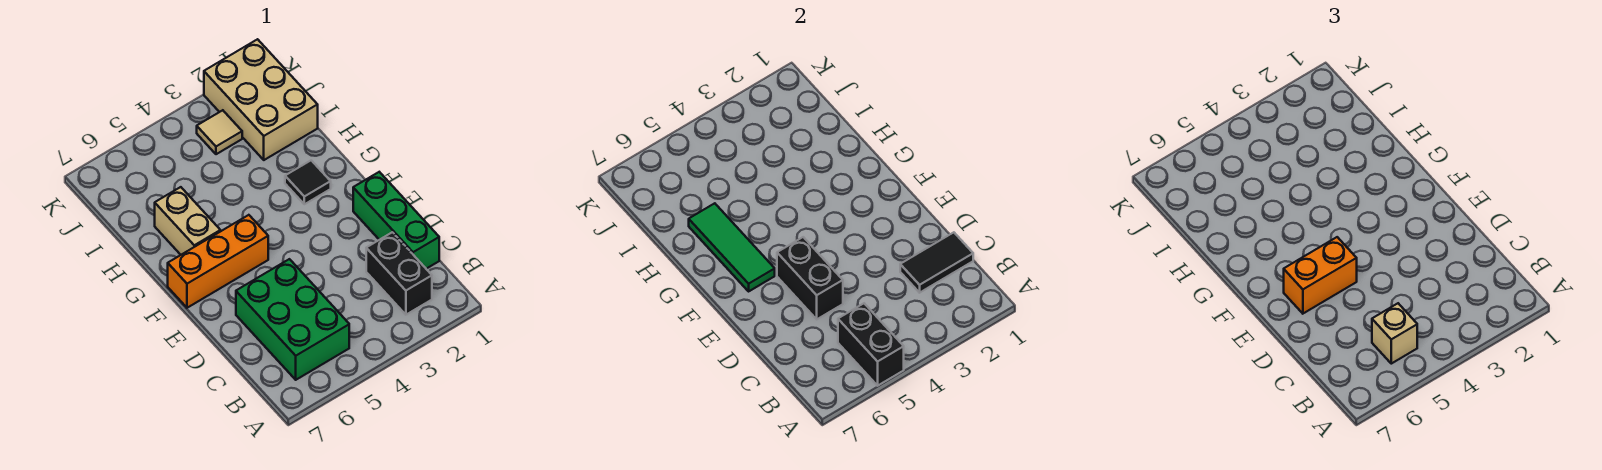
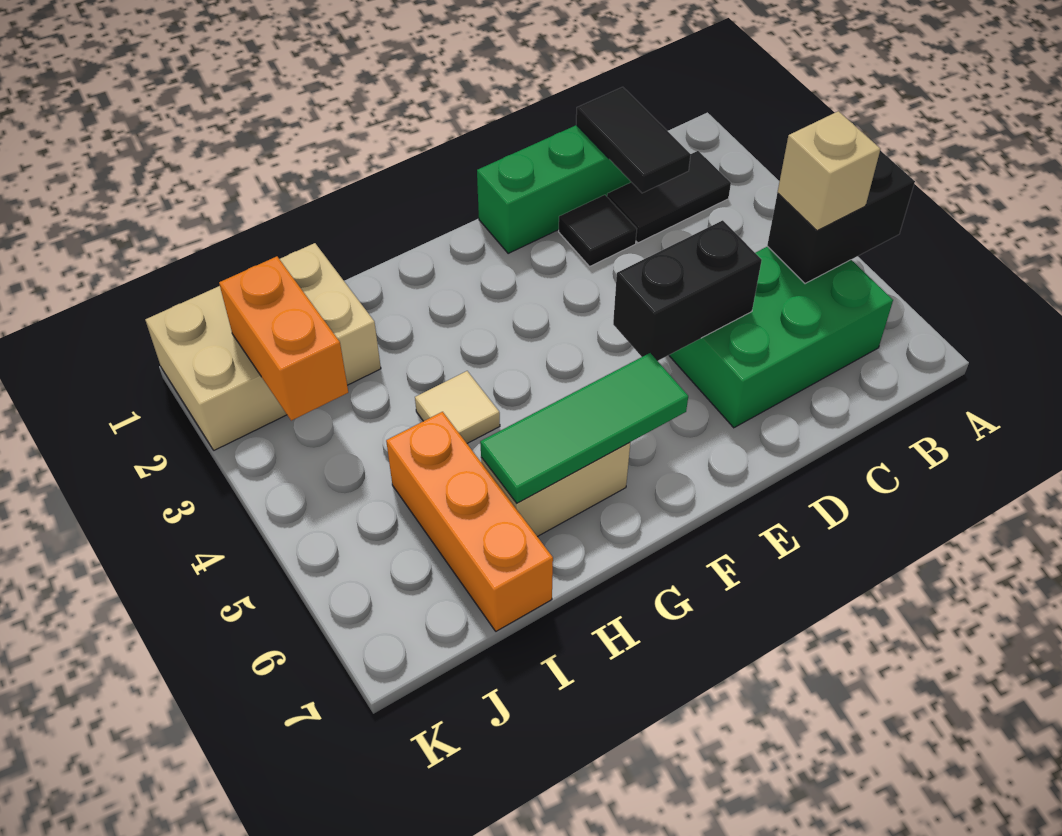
black brick B2:C2 level 1 -> black tile B2:C2 level 1
orange brick E5:E6 level 3 -> orange brick J2:J3 level 2
orange brick F5:F7 level 1 -> orange brick I5:I7 level 1
black tile G2 level 1 -> black tile D2 level 1
tan tile J3 level 1 -> tan tile H4 level 1

